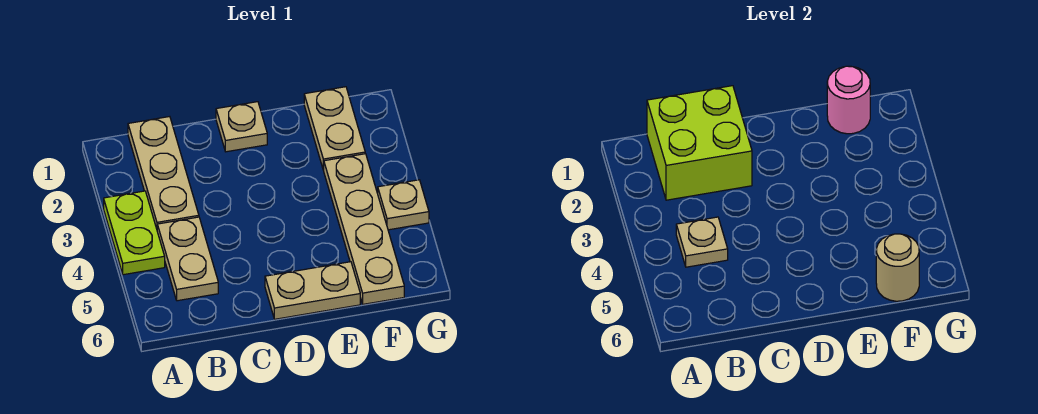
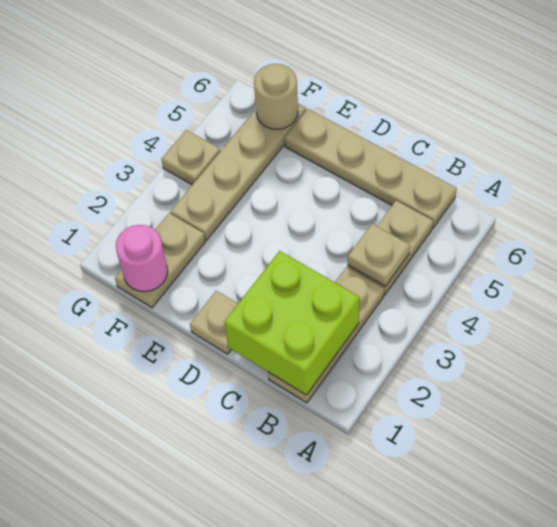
lime plate A3:A4 level 1 -> none
tan plate D6:E6 level 1 -> tan plate B6:E6 level 1

